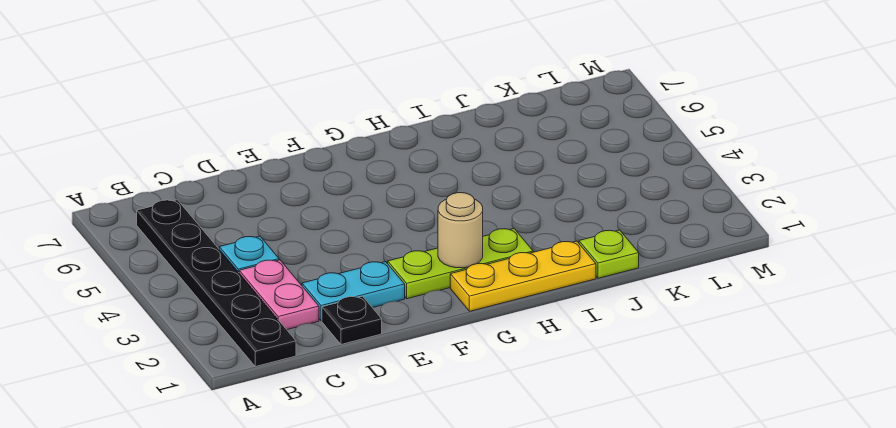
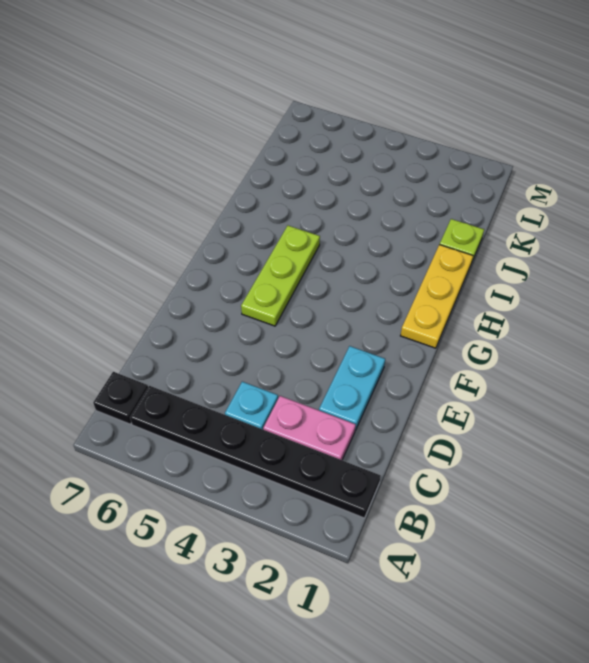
black plate D1 level 1 -> black plate B7 level 1
lime plate F2:H2 level 1 -> lime plate F5:H5 level 1
tan round brick G2 level 2 -> none

